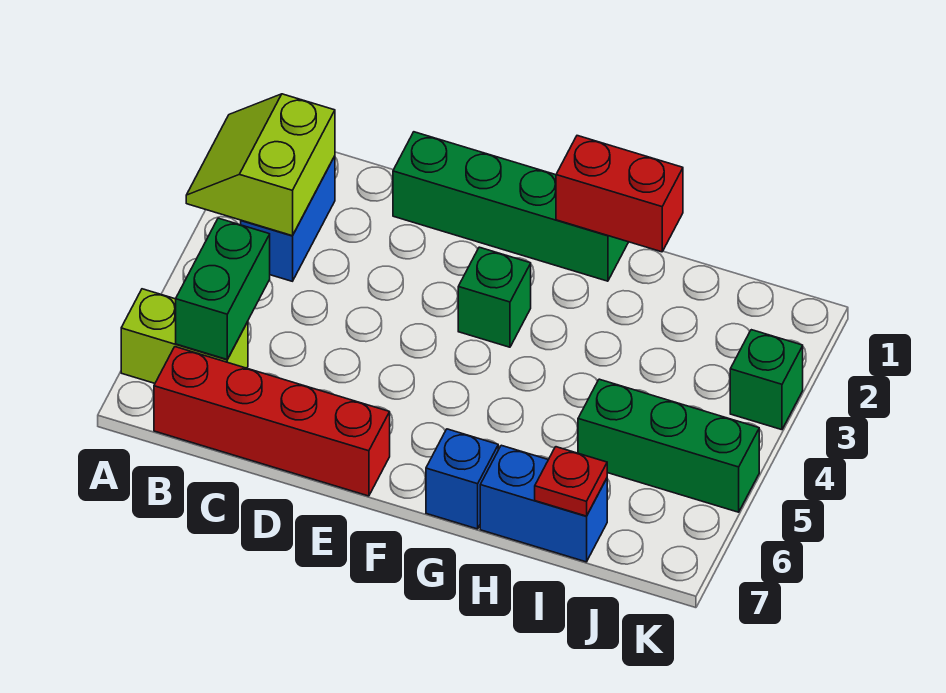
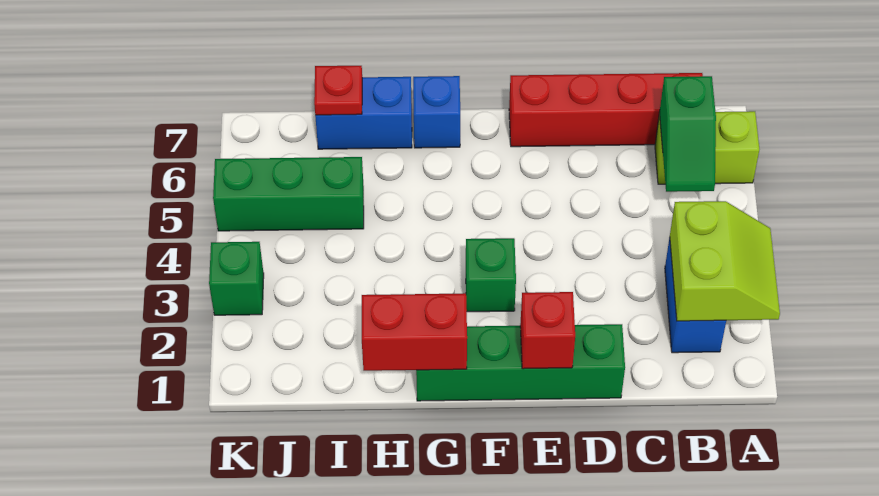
green brick B5:B6 level 2 -> green slope B5:B6 level 2 top 6
none -> red brick E1 level 2

